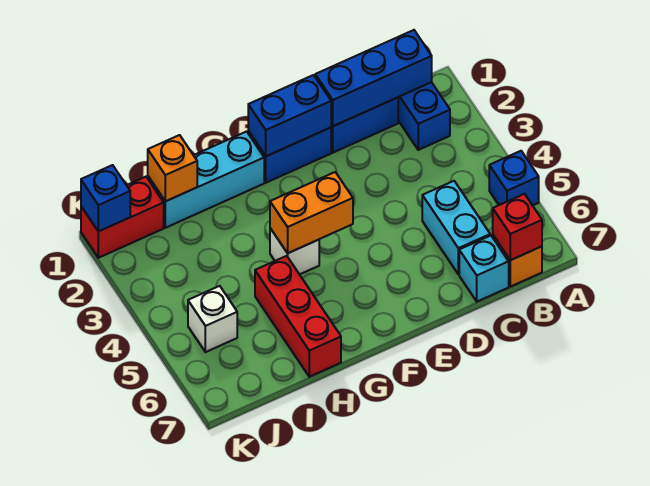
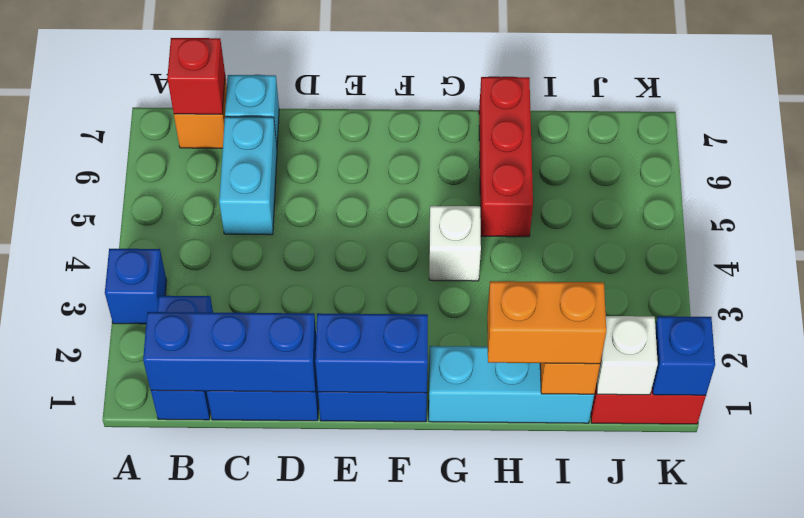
blue brick A5 level 1 -> blue brick A3 level 1
orange brick F4:G4 level 2 -> orange brick H1:I1 level 3
white brick J5 level 1 -> white brick J1 level 2

